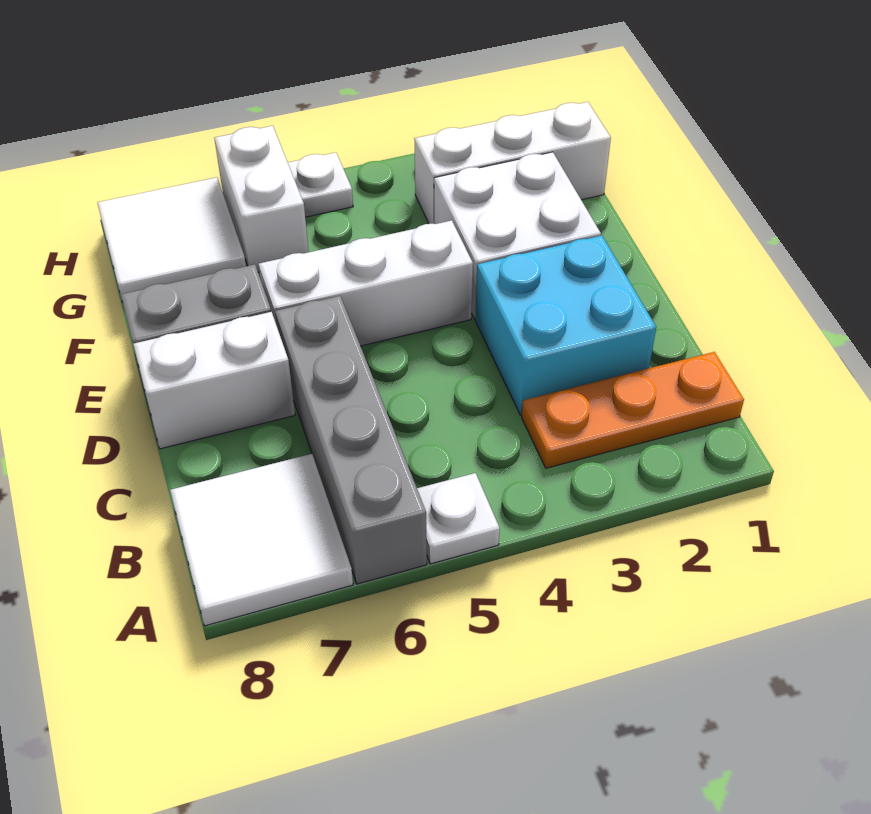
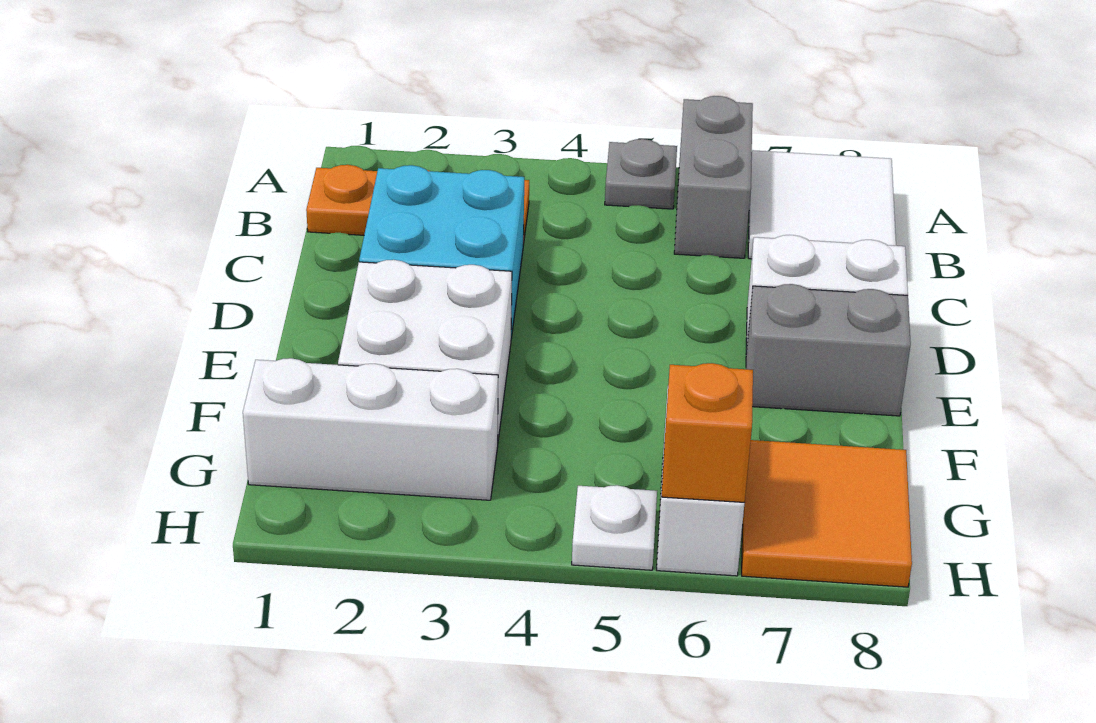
white plate A5 level 1 -> grey plate A5 level 1
grey brick A6:D6 level 1 -> grey brick A6:B6 level 1
white brick E4:E6 level 1 -> none
white tile G7:H8 level 1 -> orange tile G7:H8 level 1
none -> orange brick H6 level 2

